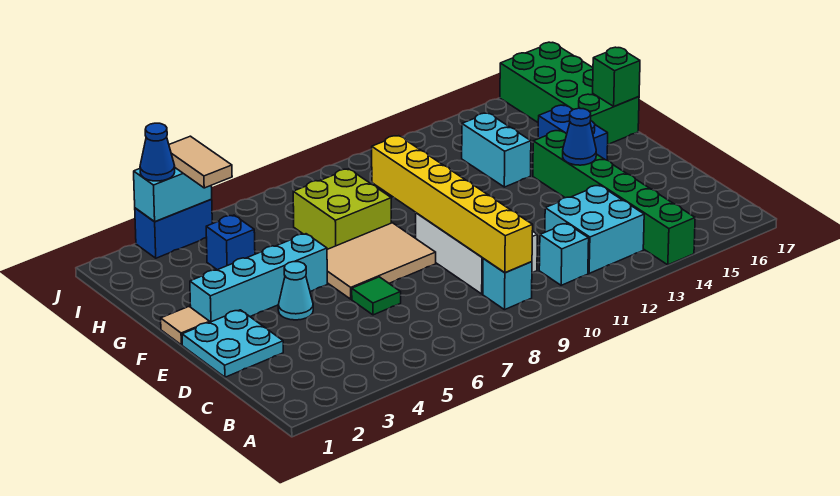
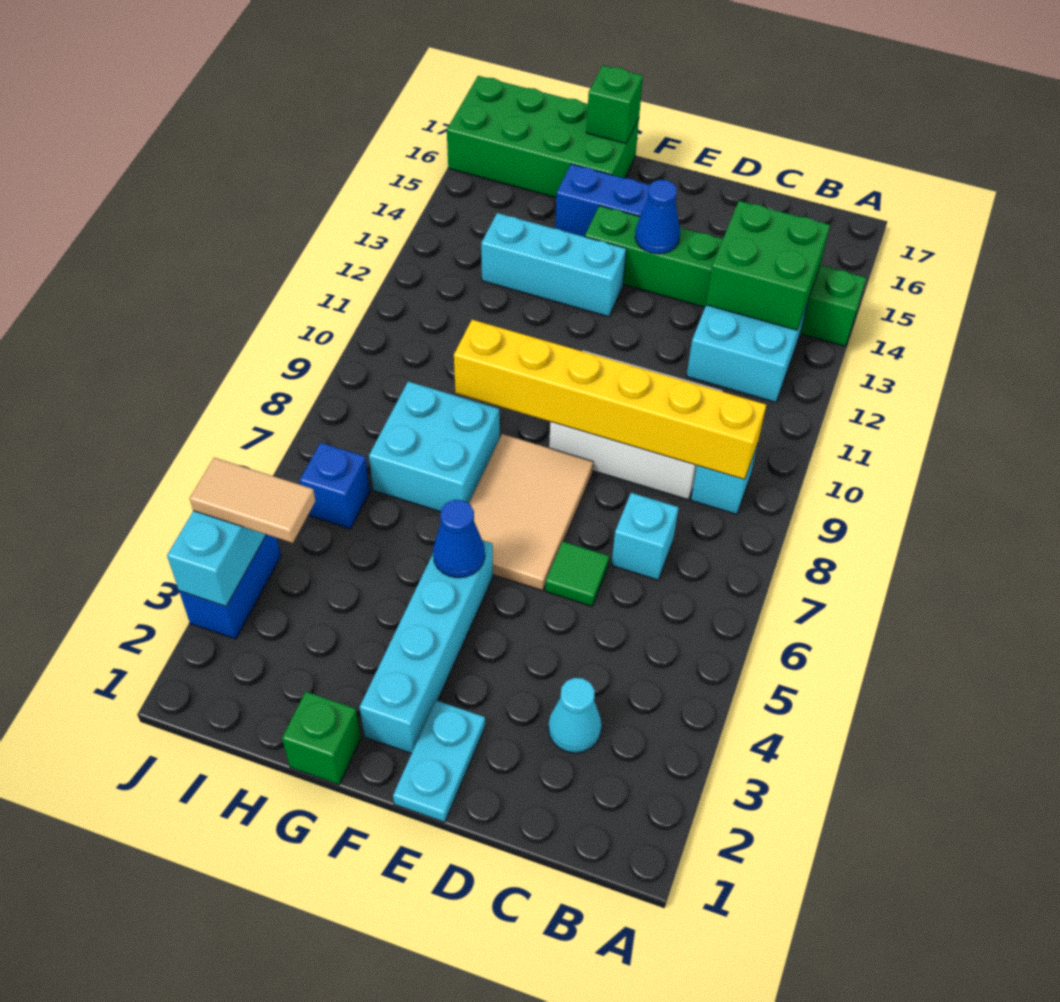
cyan brick B11 level 1 -> cyan brick C7 level 1
none -> green brick B13:C14 level 2
cyan plate D1:E2 level 1 -> cyan plate E1:E2 level 1
cyan cone E4 level 1 -> cyan cone C3 level 1
tan tile F1 level 1 -> none
none -> green brick G1 level 1
lime brick G7:H8 level 1 -> cyan brick G7:H8 level 1
cyan brick G13:H13 level 1 -> cyan brick F13:H13 level 1
blue brick H4 level 1 -> blue brick I6 level 1
blue cone J3 level 3 -> blue cone F5 level 2

